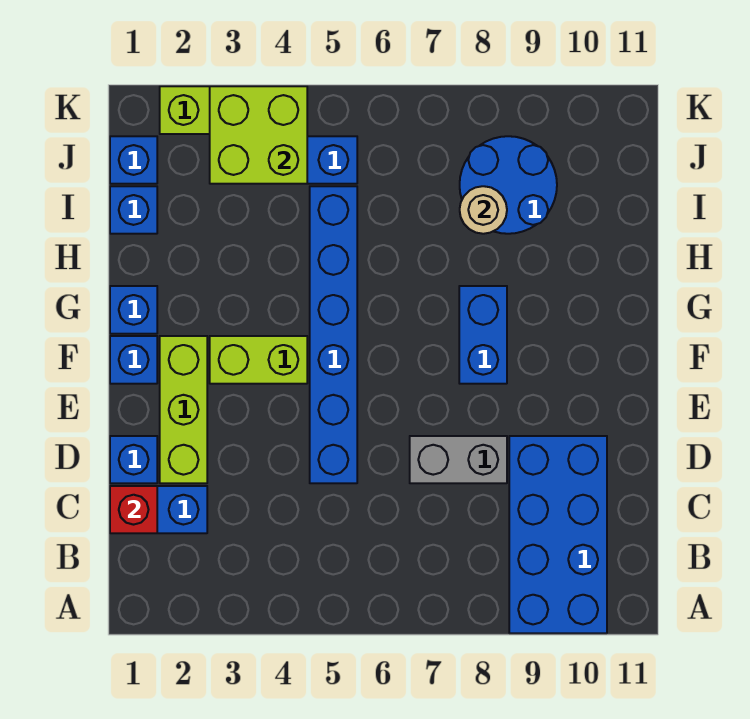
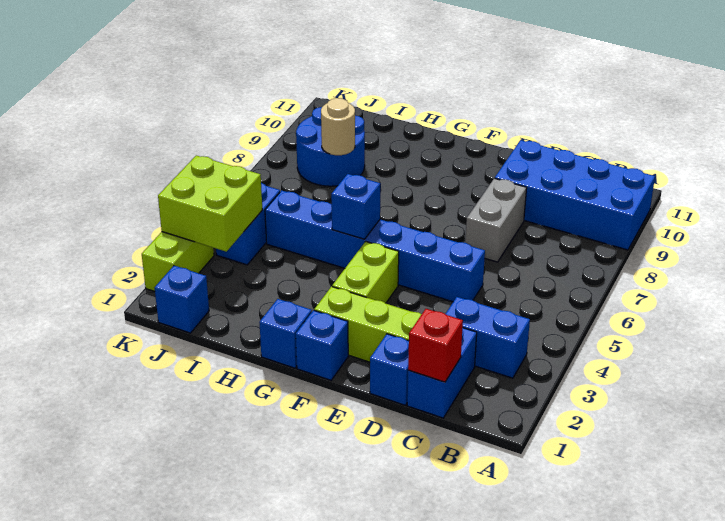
blue brick F8:G8 level 1 -> blue brick B3:C3 level 1
blue brick I1 level 1 -> blue brick G5 level 2

